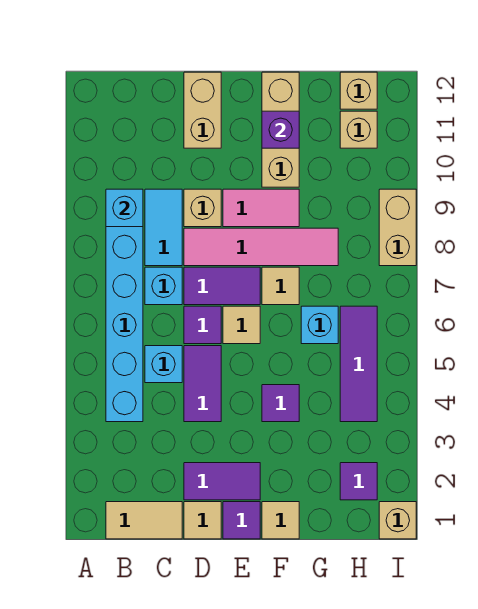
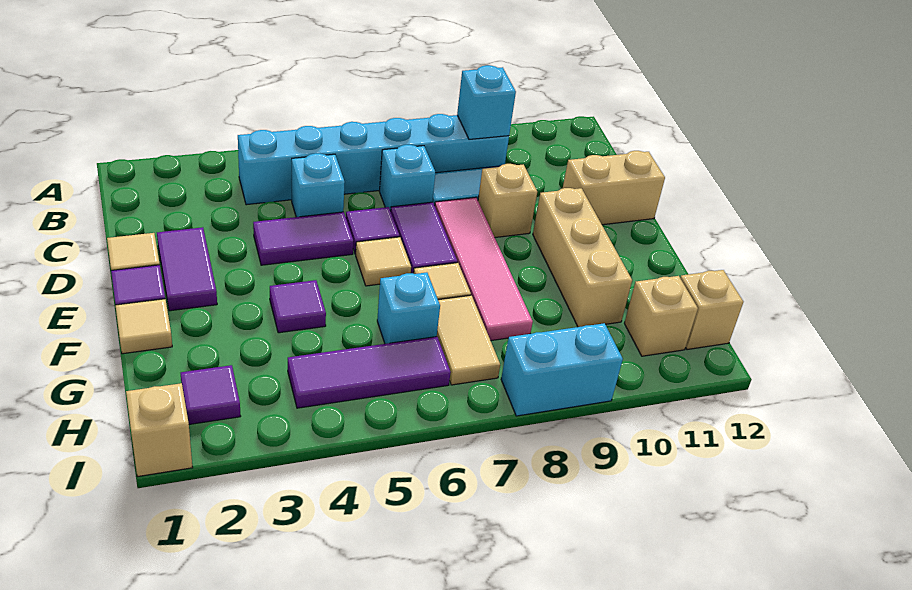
tan tile B1:C1 level 1 -> tan tile G7:H7 level 1
pink tile E9:F9 level 1 -> none
tan brick F10:F12 level 1 -> tan brick E10:G10 level 1
purple brick F11 level 2 -> none
tan brick I8:I9 level 1 -> cyan brick I8:I9 level 1

